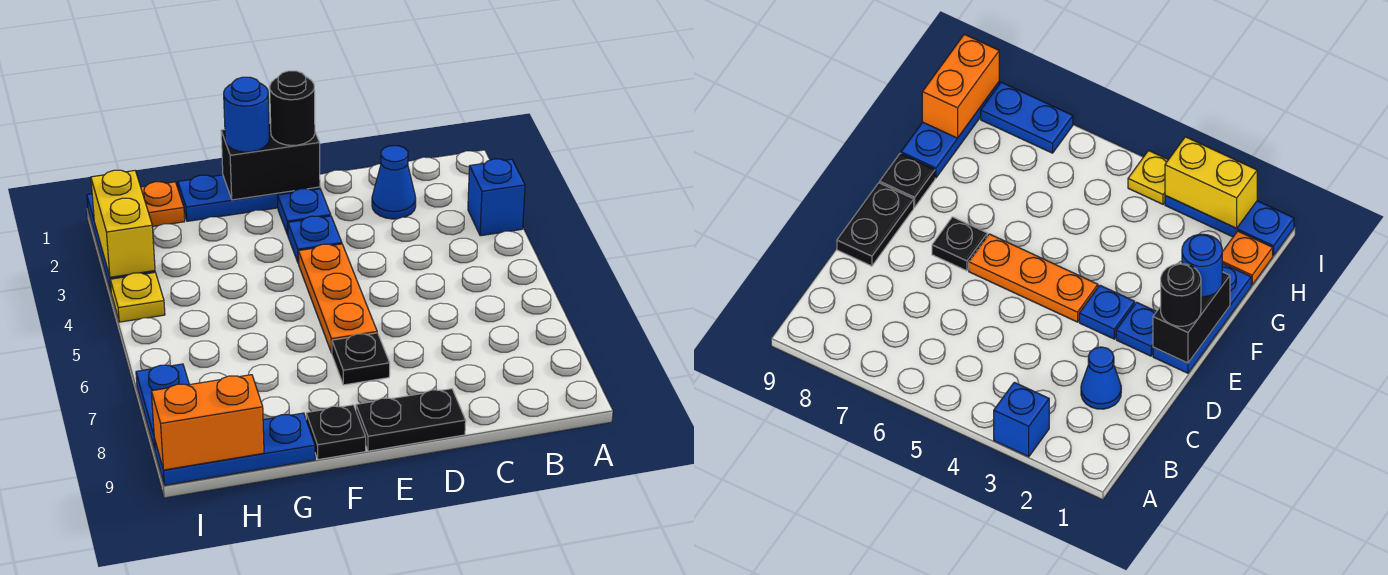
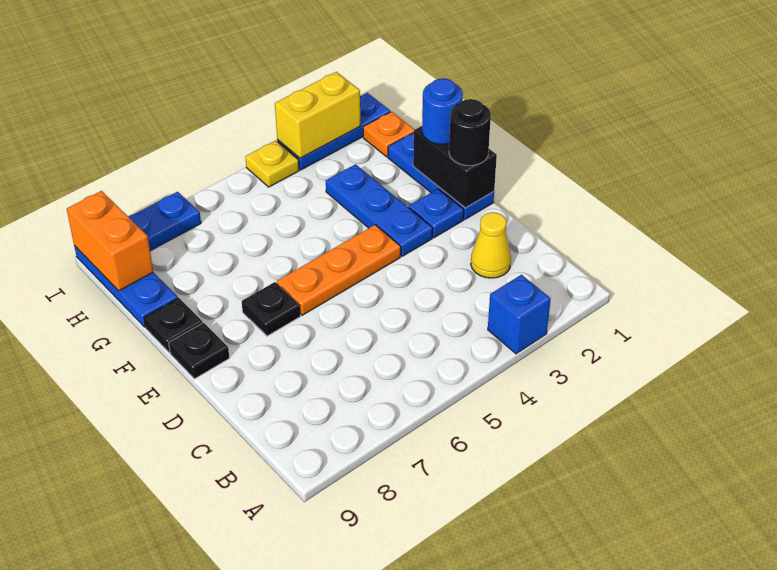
blue cone C2 level 1 -> yellow cone C2 level 1
black plate D9:E9 level 1 -> black plate E9 level 1
blue plate E3 level 1 -> blue plate E3:G3 level 1

